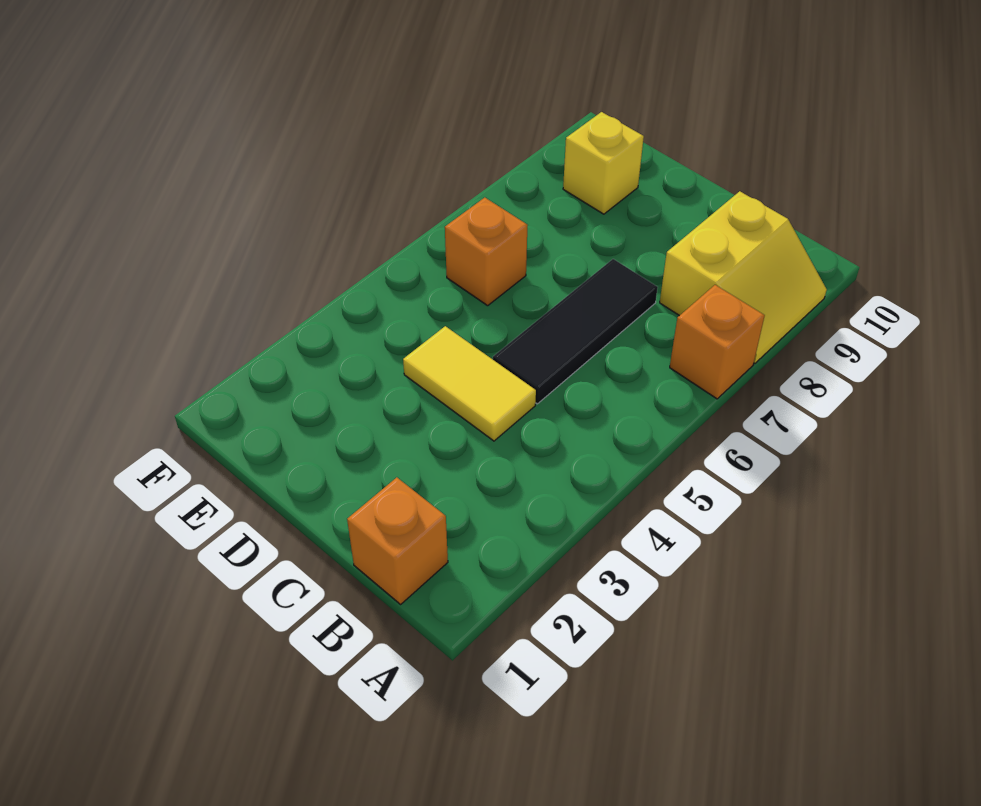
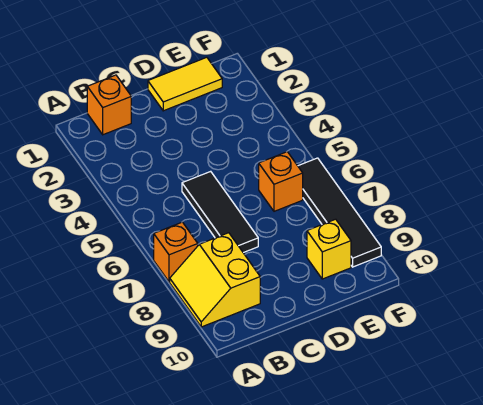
yellow tile C4:D4 level 1 -> yellow tile D1:E1 level 1
none -> black tile F6:F9 level 1

